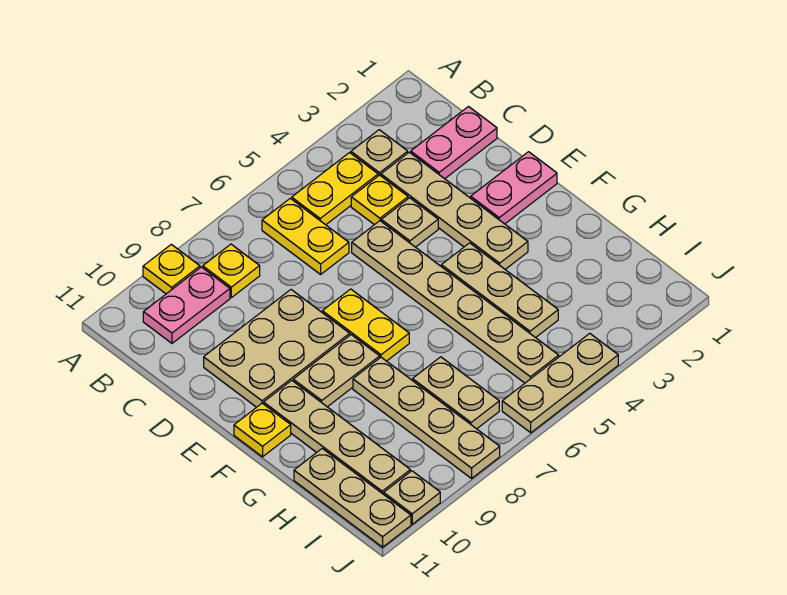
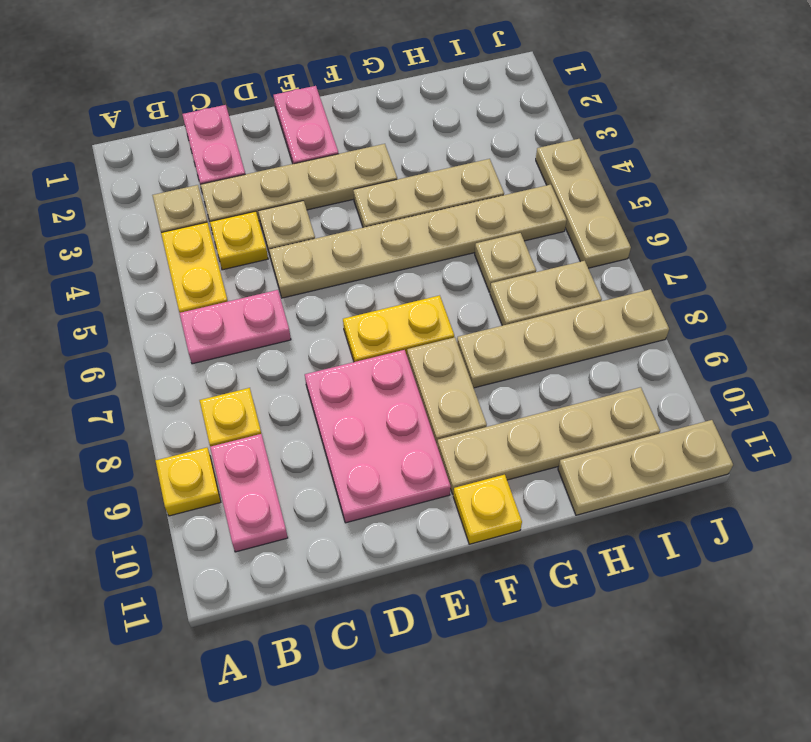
yellow plate B6:C6 level 1 -> pink plate B6:C6 level 1
tan plate D8:E10 level 1 -> pink plate D8:E10 level 1
tan plate J10 level 1 -> tan plate H6 level 1

